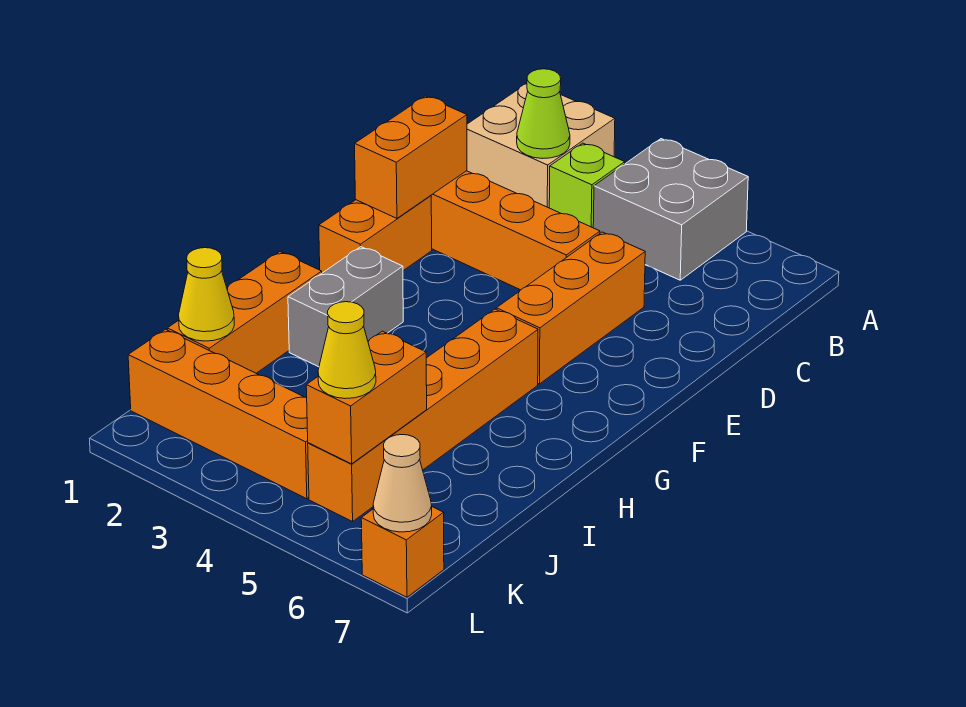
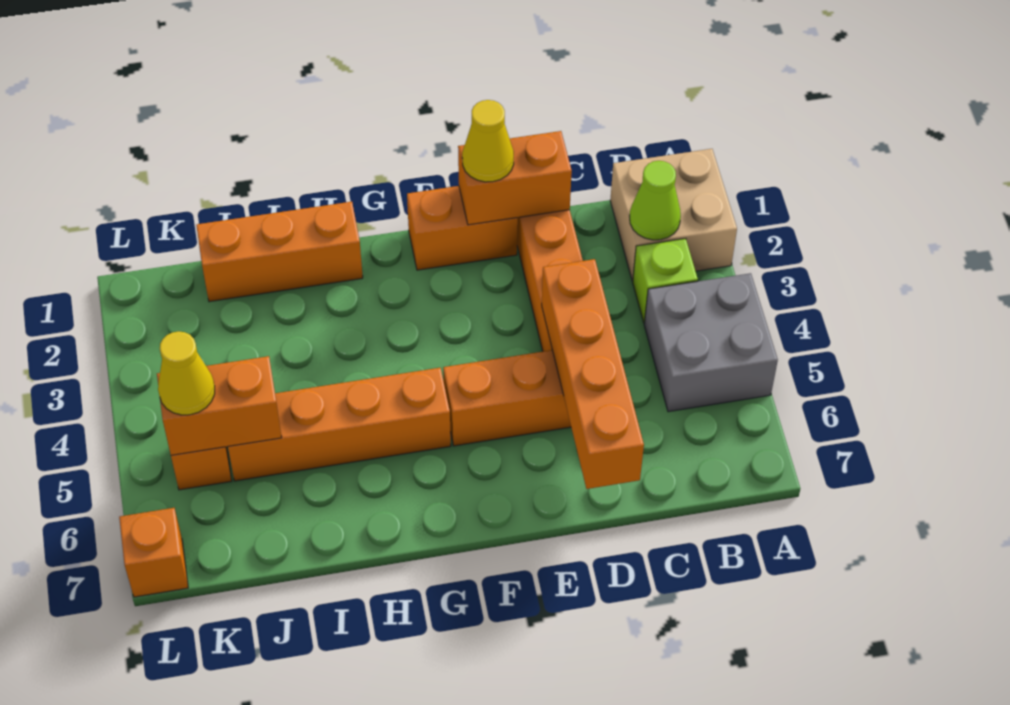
grey brick G2:H2 level 1 -> none
yellow cone J1 level 2 -> yellow cone E1 level 3
orange brick K1:K4 level 1 -> orange brick D4:D7 level 2
tan cone L7 level 2 -> none

